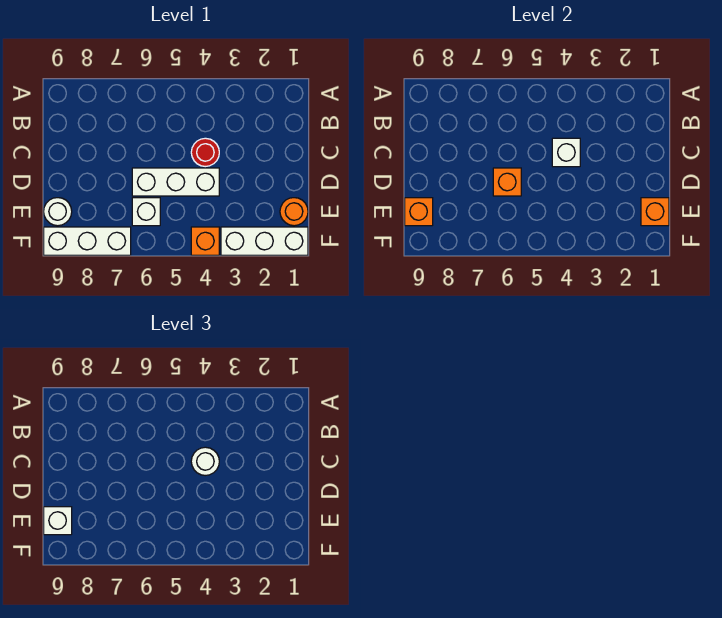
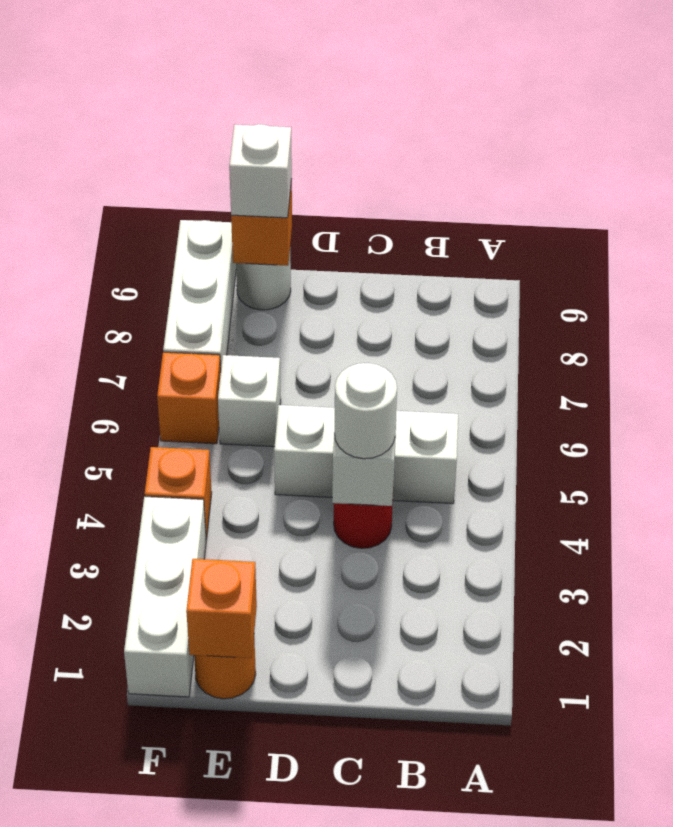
white brick D4:D6 level 1 -> white brick B5:D5 level 1
orange brick D6 level 2 -> orange brick F6 level 1

